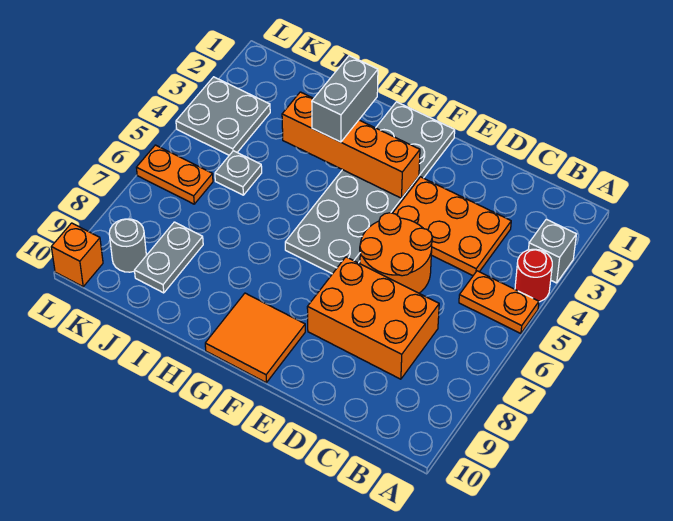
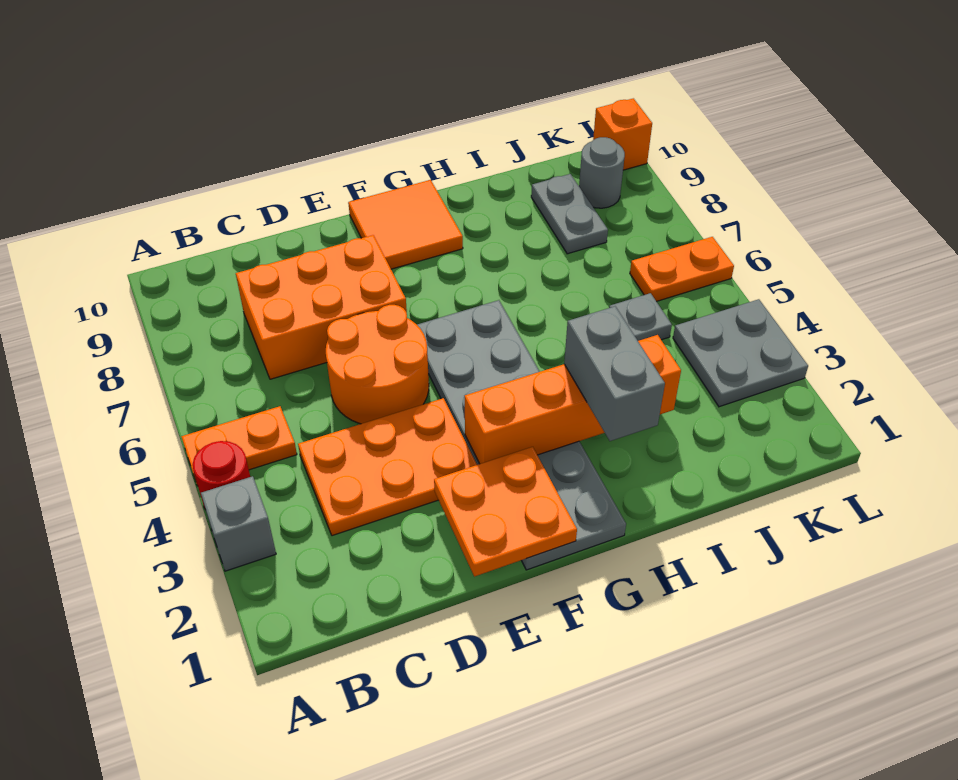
none -> orange plate E1:F2 level 2

